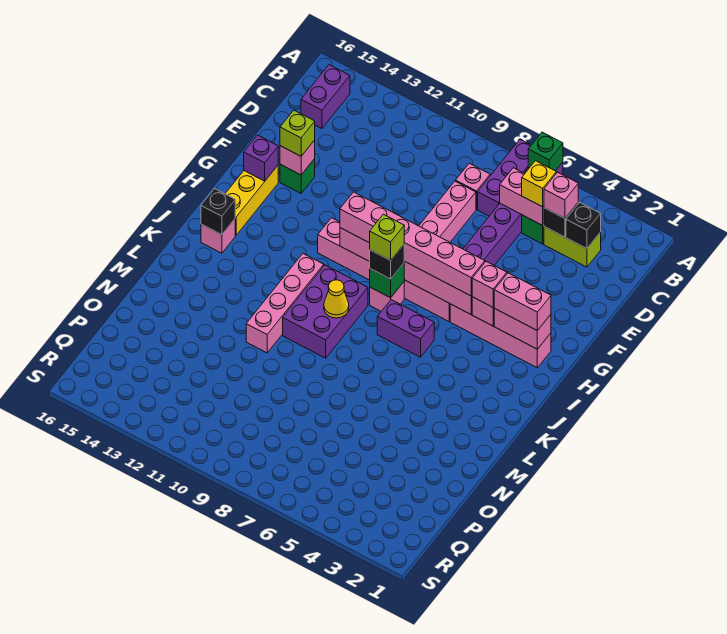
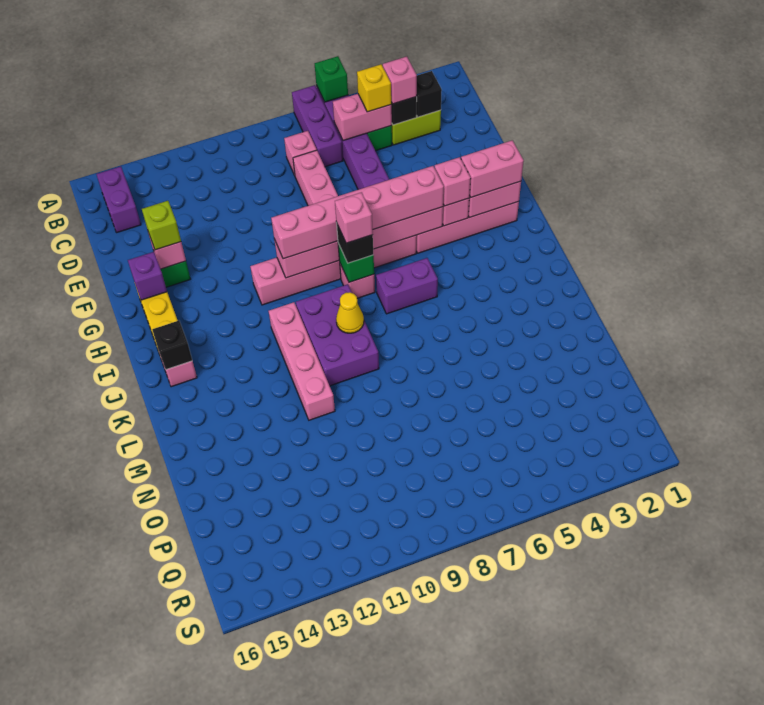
lime brick I8 level 4 -> pink brick I8 level 4

